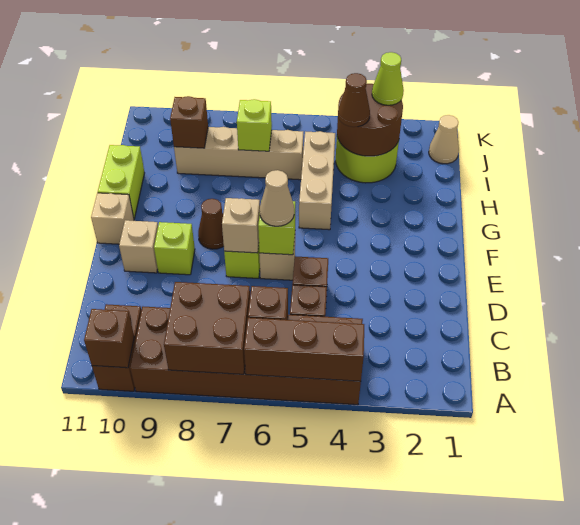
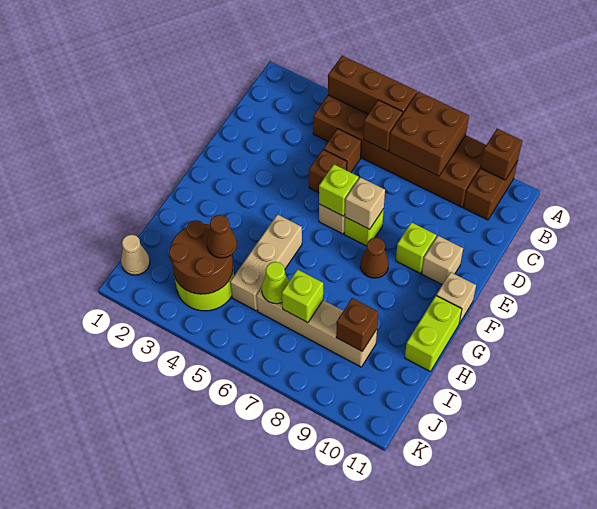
tan cone E6 level 3 -> none
lime cone J3 level 3 -> lime cone I6 level 2

